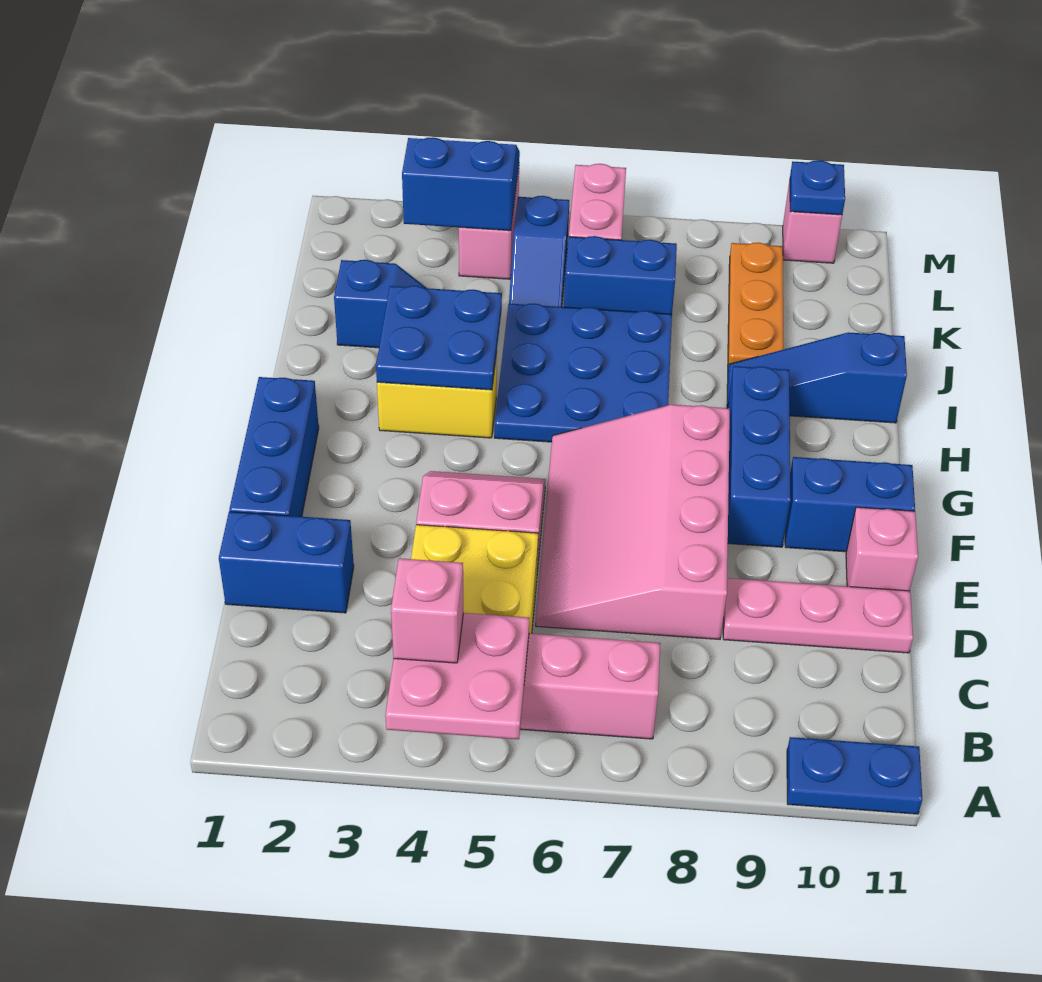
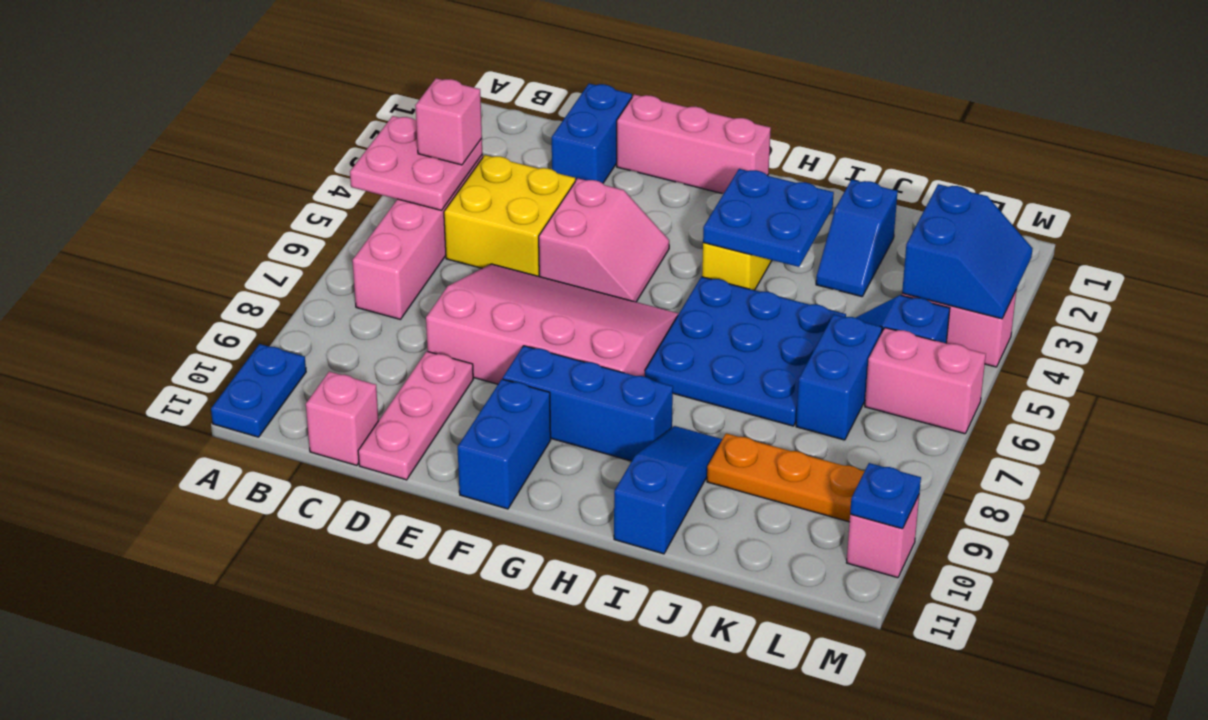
blue brick E1:G1 level 1 -> pink brick E1:G1 level 1
pink brick E11 level 1 -> pink brick C11 level 1

